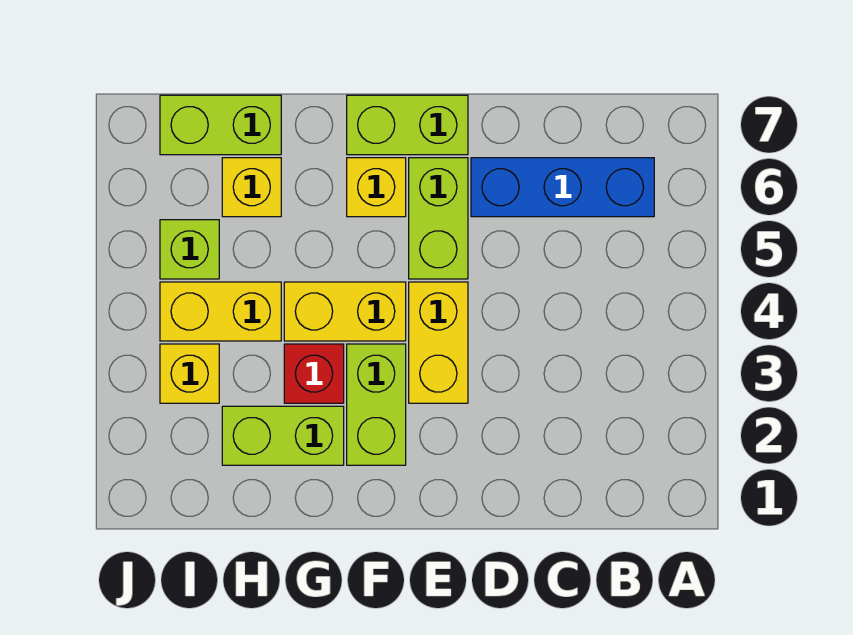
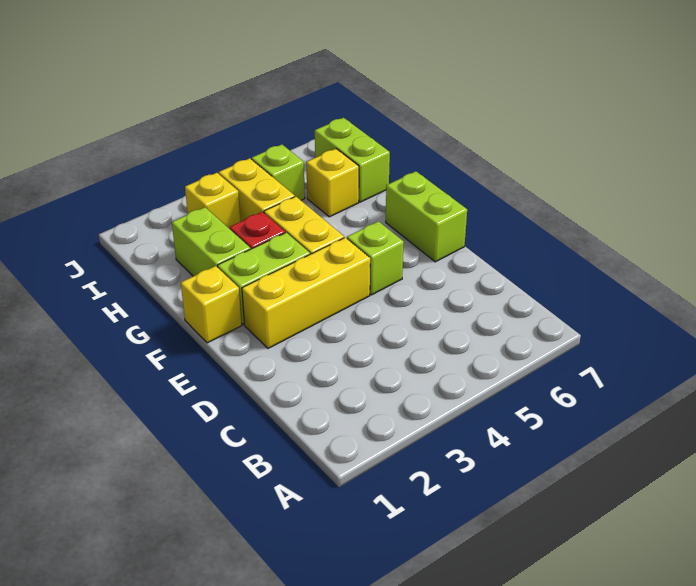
blue brick B6:D6 level 1 -> none
yellow brick E3:E4 level 1 -> yellow brick E2:E4 level 1
lime brick E5:E6 level 1 -> lime brick E5 level 1
yellow brick F6 level 1 -> yellow brick F1 level 1

